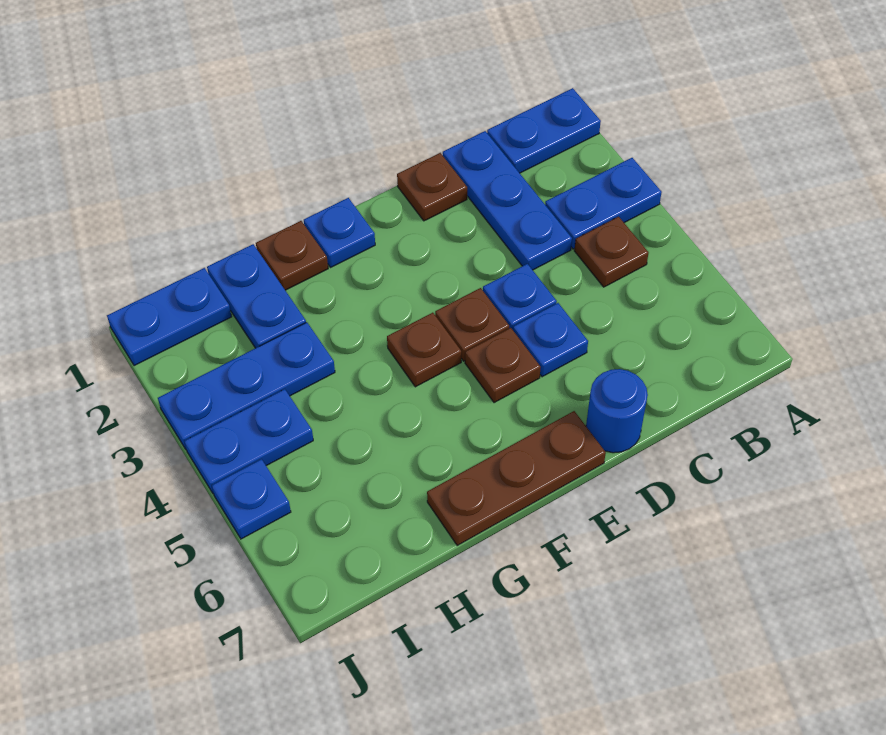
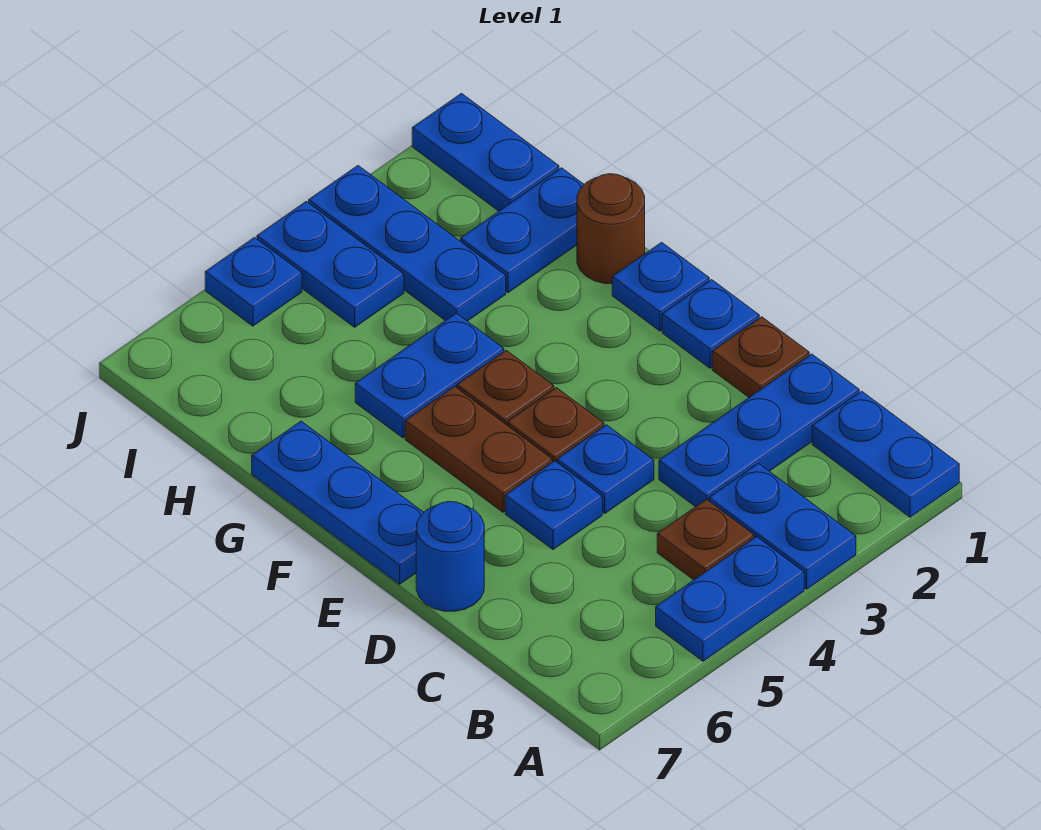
none -> blue plate A4:A5 level 1
none -> blue plate E1 level 1
brown plate E5 level 1 -> brown plate E5:F5 level 1
brown plate E7:G7 level 1 -> blue plate E7:G7 level 1
brown plate G1 level 1 -> brown round brick G1 level 1
none -> blue plate G4:G5 level 1

